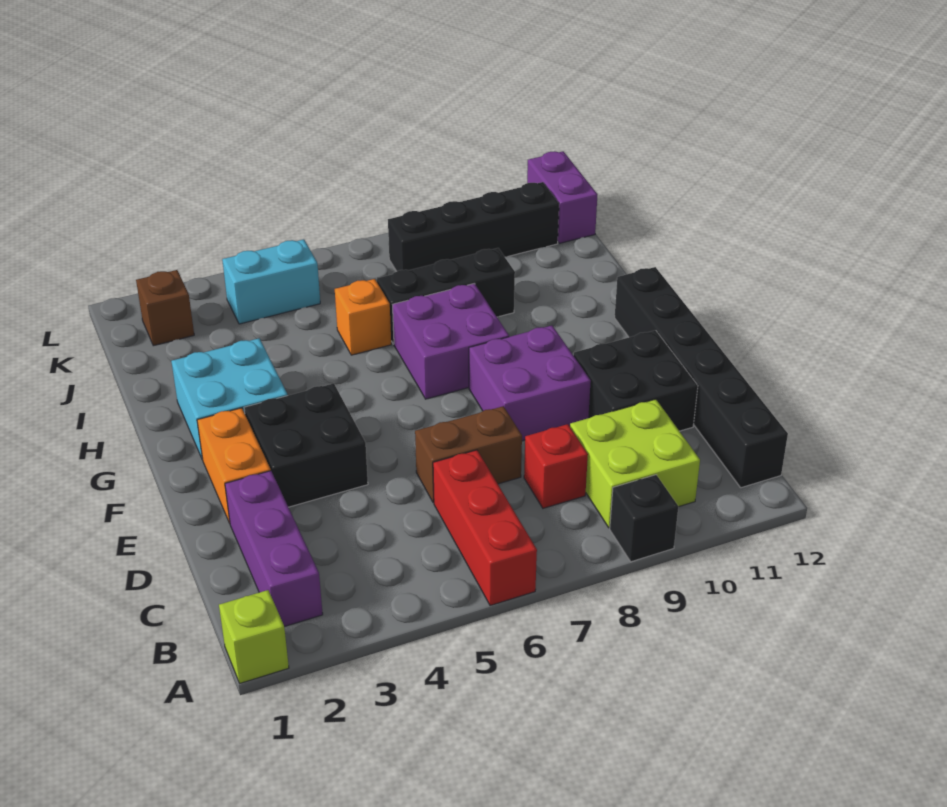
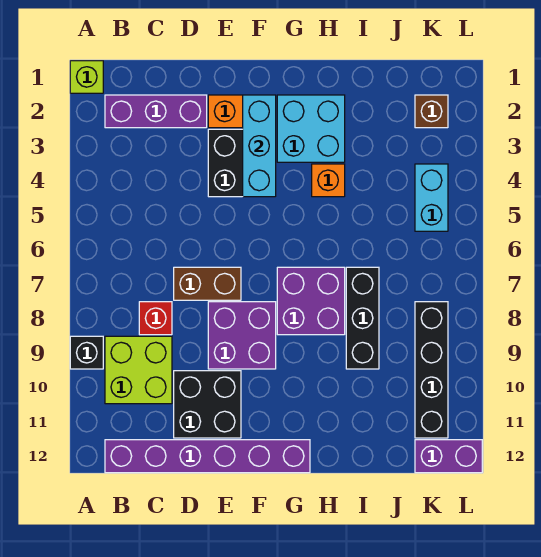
red brick A6:C6 level 1 -> none
black brick B12:G12 level 1 -> purple brick B12:G12 level 1
brown brick D6:D7 level 1 -> brown brick D7:E7 level 1
none -> cyan brick F2:F4 level 2
orange brick I6 level 1 -> orange brick H4 level 1

